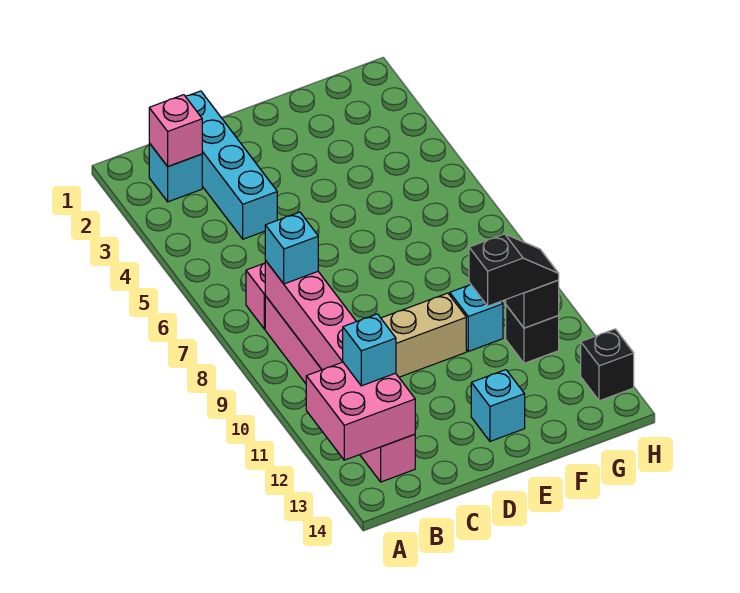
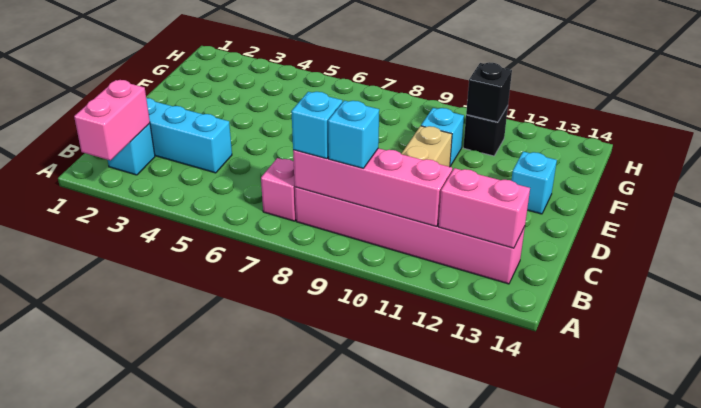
pink brick A12:B13 level 2 -> pink brick B12:B13 level 2
pink brick B2 level 2 -> pink brick A2:B2 level 2
cyan brick B12 level 3 -> cyan brick B9 level 3
black slope F11:G11 level 3 top F -> none
black brick H13 level 1 -> none

